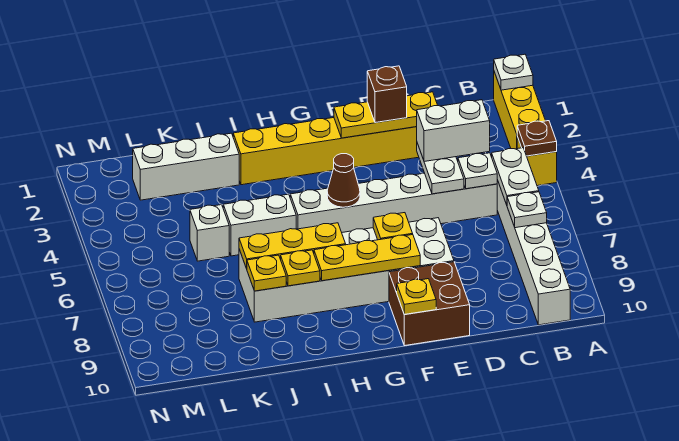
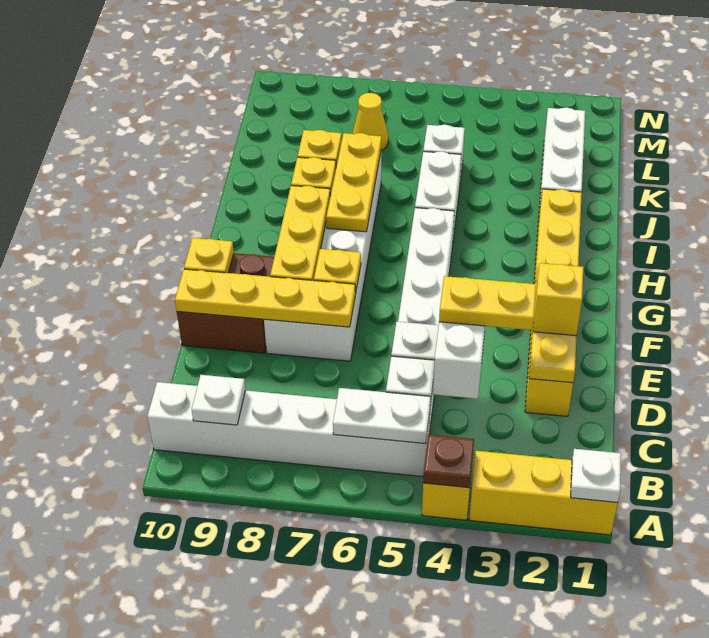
white plate B7 level 2 -> white plate B9 level 2
none -> yellow plate D3:D4 level 4
brown brick E2 level 3 -> yellow brick E2 level 3
none -> yellow plate E7:E10 level 2
brown cone G5 level 2 -> none
none -> yellow cone L7 level 1

